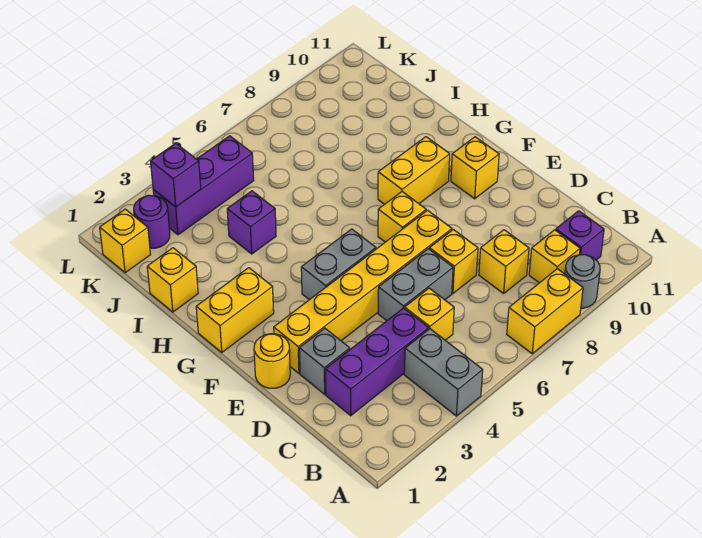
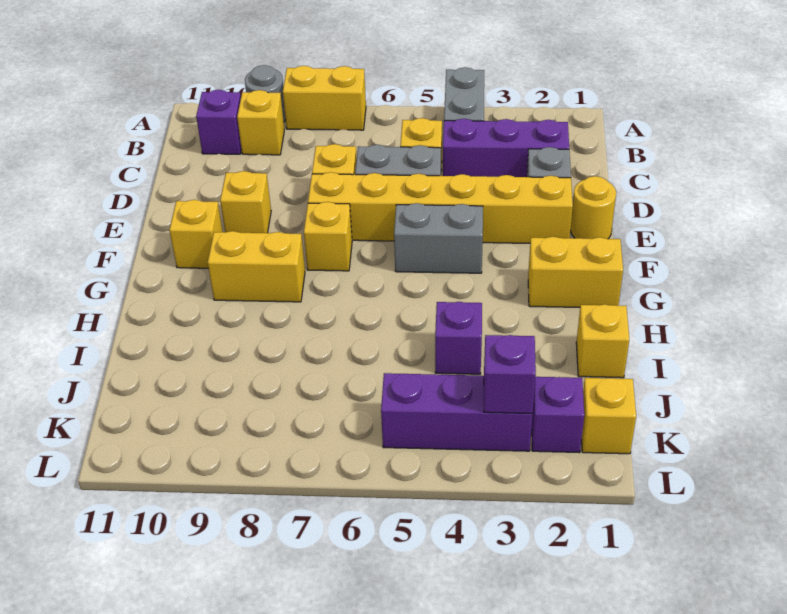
yellow brick C8 level 1 -> yellow brick E9 level 1
purple round brick K2 level 1 -> purple brick K2 level 1

